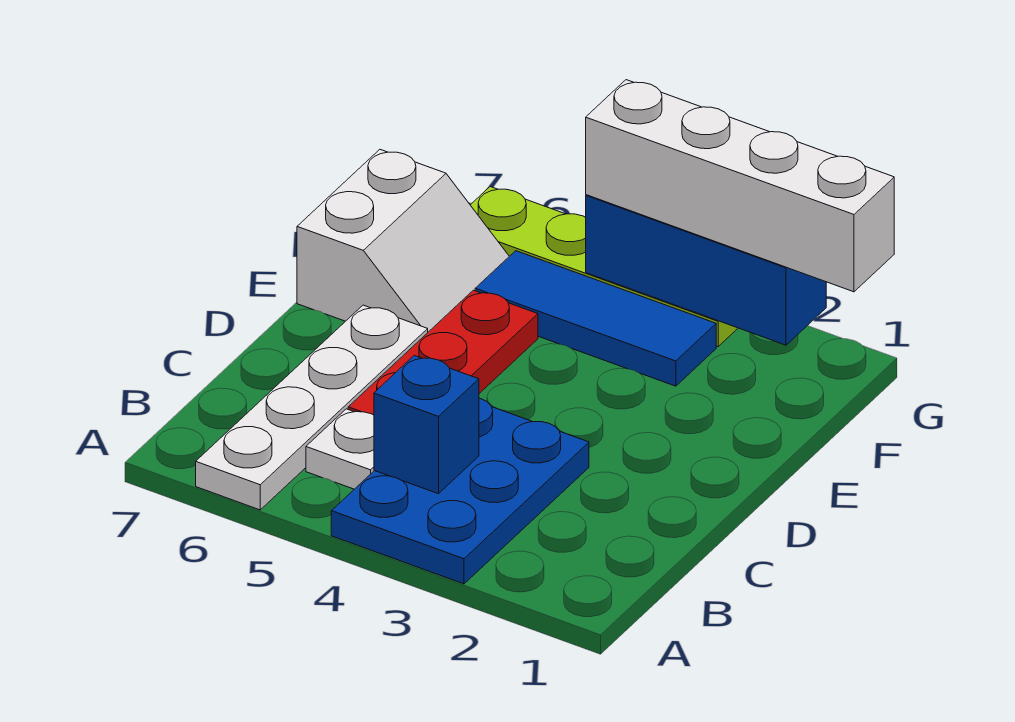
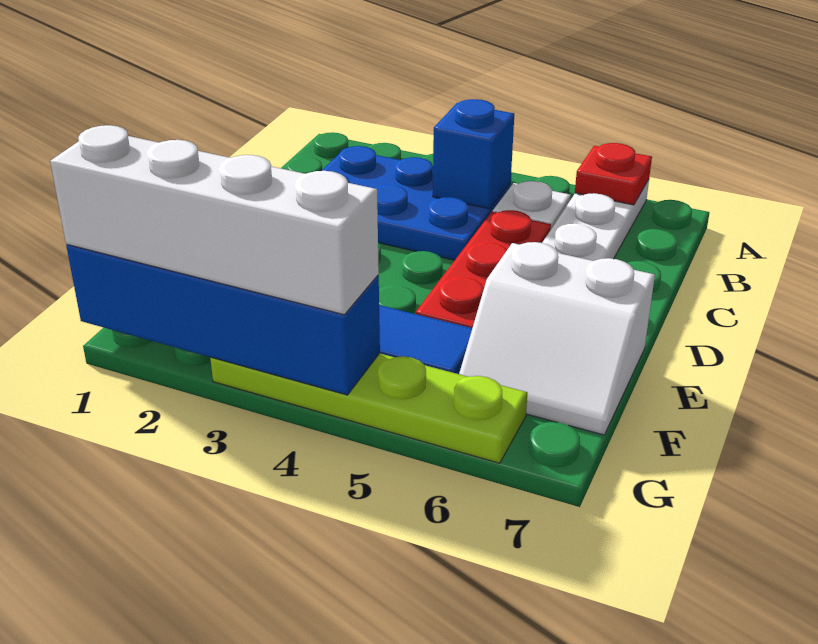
blue plate A3:C4 level 1 -> blue plate B2:C4 level 1
none -> red plate A6 level 2
white slope E6:F7 level 1 top 7 -> white slope E6:F7 level 1 top E
blue brick G2:G4 level 2 -> blue brick G1:G4 level 2

